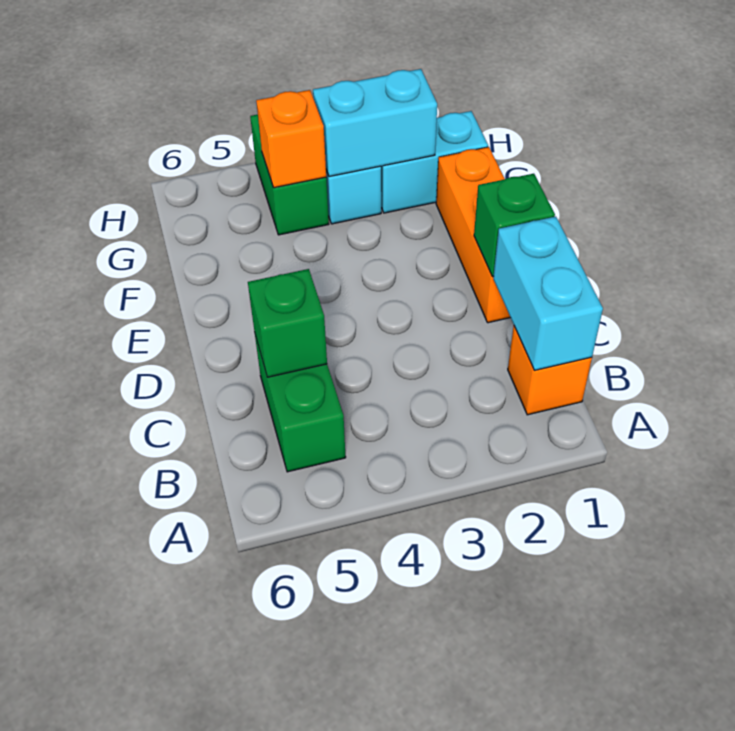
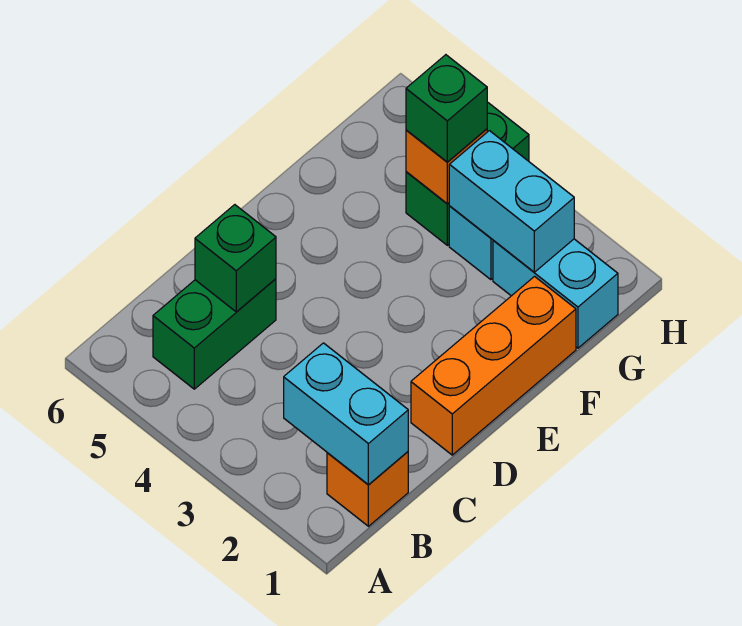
cyan brick B1:C1 level 2 -> cyan brick B1:B2 level 2
green brick D1 level 2 -> green brick G4 level 3

